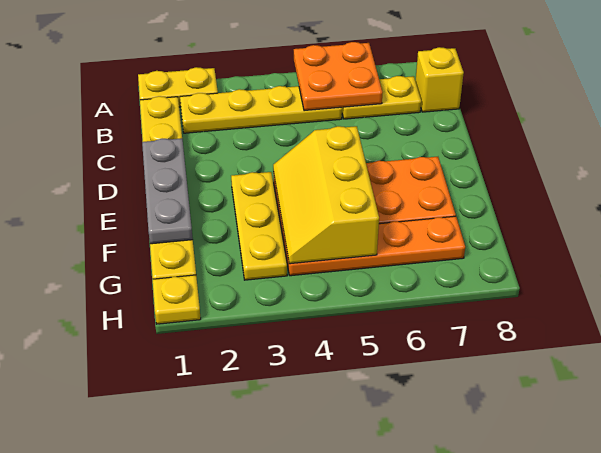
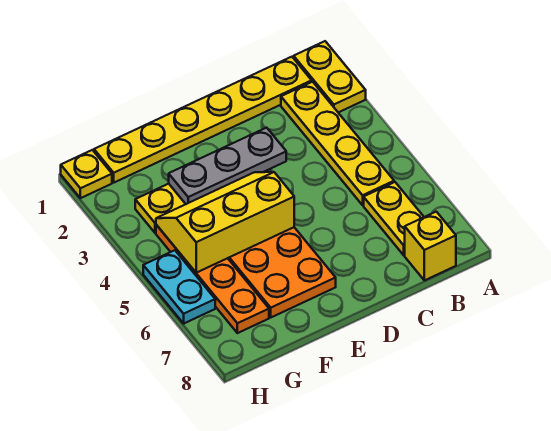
orange plate A5:B6 level 2 -> none
grey plate D1:F1 level 2 -> grey plate D3:F3 level 2
none -> cyan plate H5:H6 level 1

